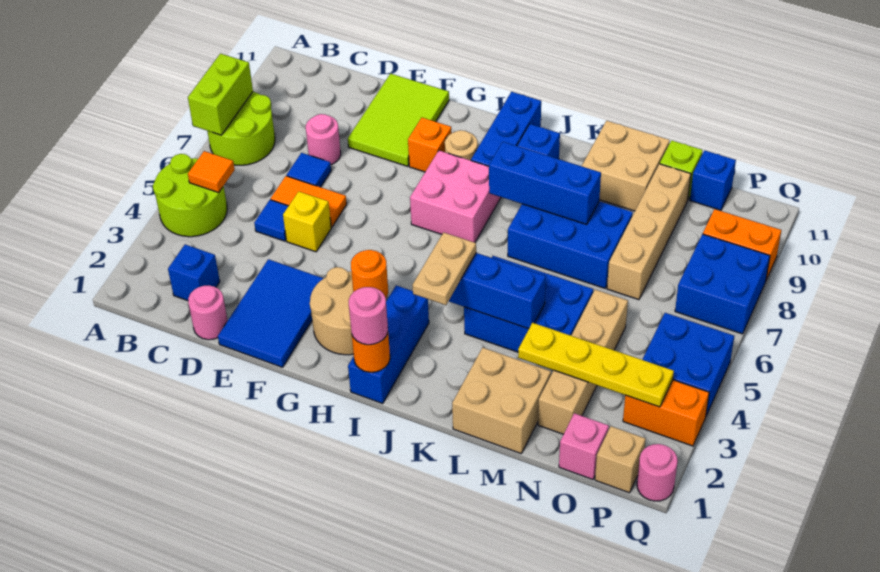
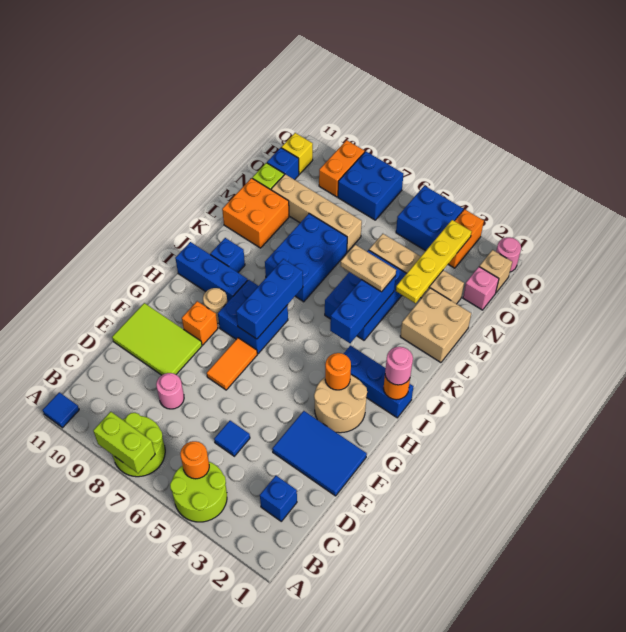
orange tile B5 level 2 -> orange round brick B5 level 2
pink round brick D1 level 1 -> none
orange tile D6:E6 level 1 -> orange tile F7:G7 level 1
blue tile D7 level 1 -> blue tile A11 level 1
yellow brick E5 level 1 -> yellow brick P11 level 1
pink brick H7:I8 level 1 -> blue brick H7:I8 level 1
tan plate J3:J4 level 3 -> tan plate L4:L5 level 3
blue brick J8:L8 level 2 -> blue brick H7:J7 level 2
tan brick L10:M11 level 1 -> orange brick L10:M11 level 1

